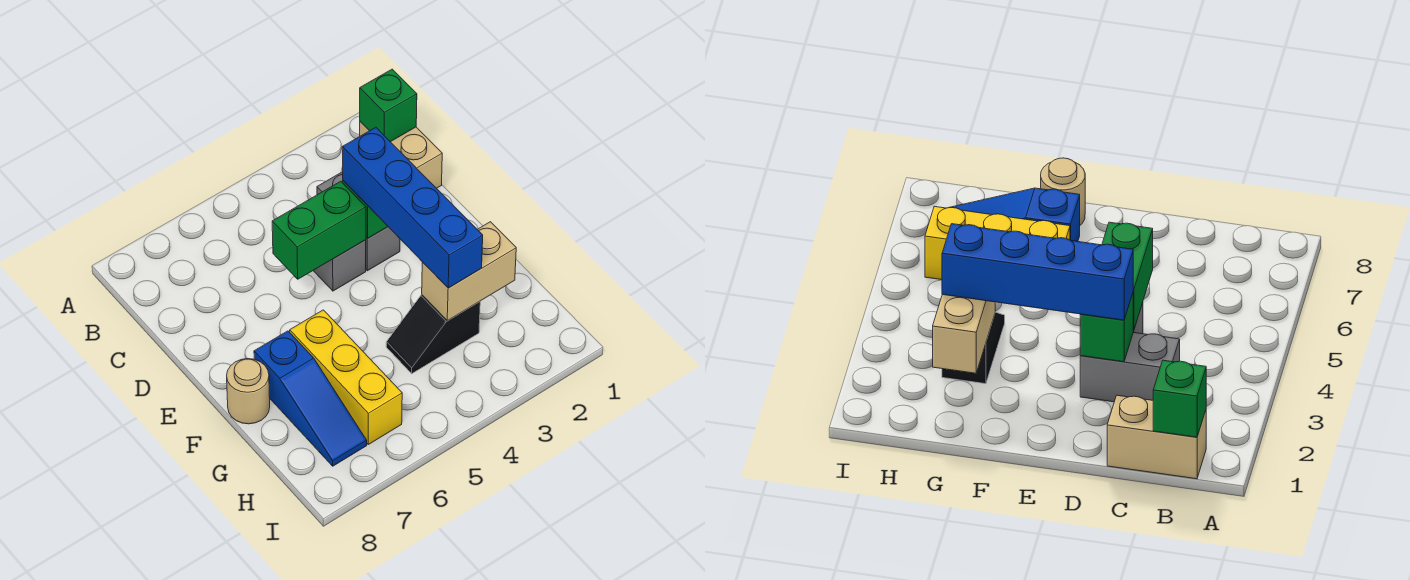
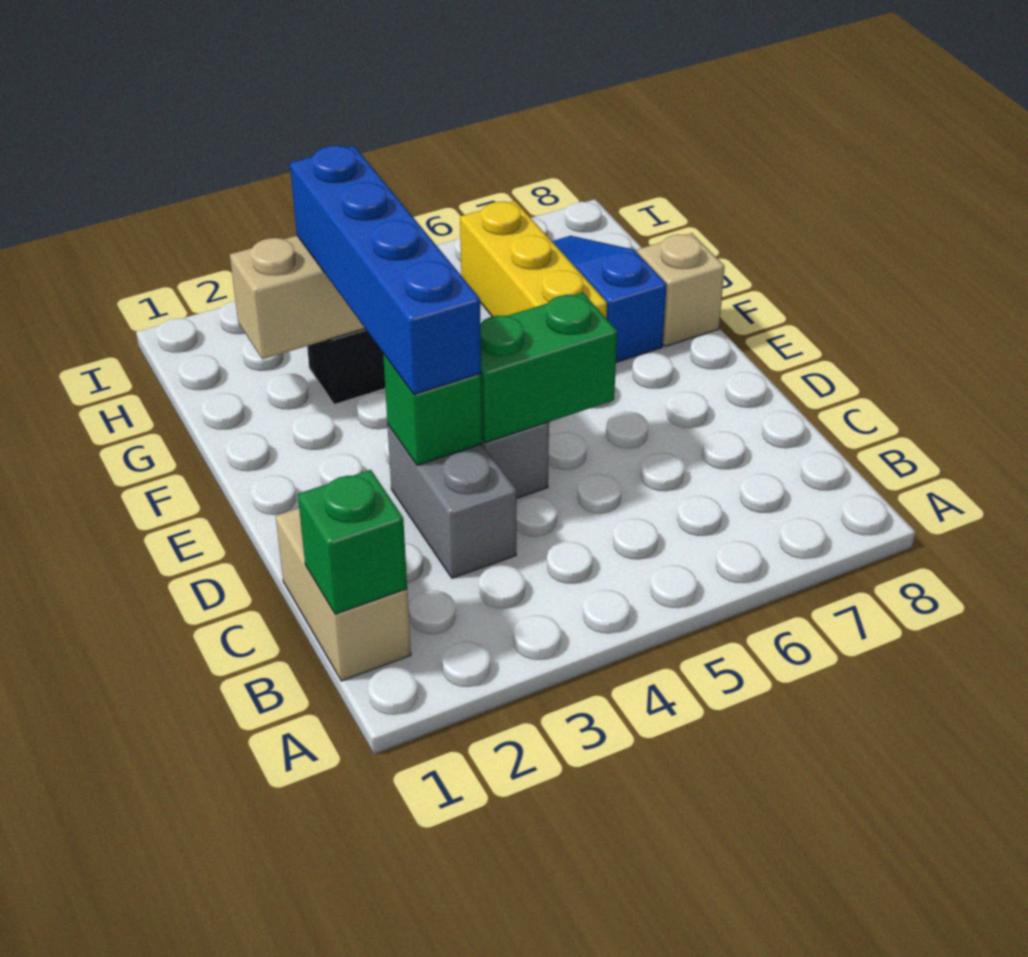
tan round brick F8 level 1 -> tan brick F8 level 1

